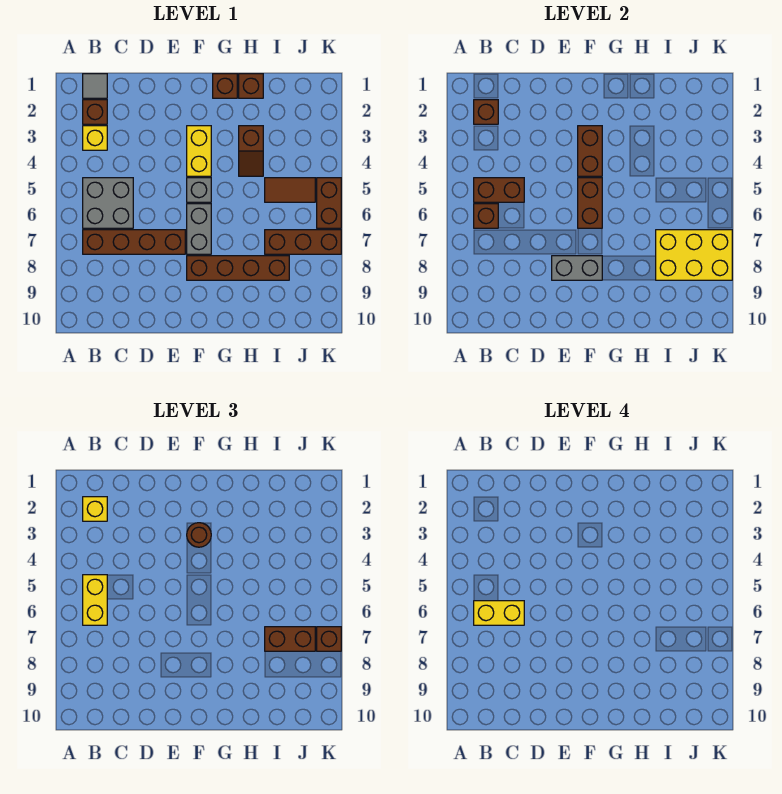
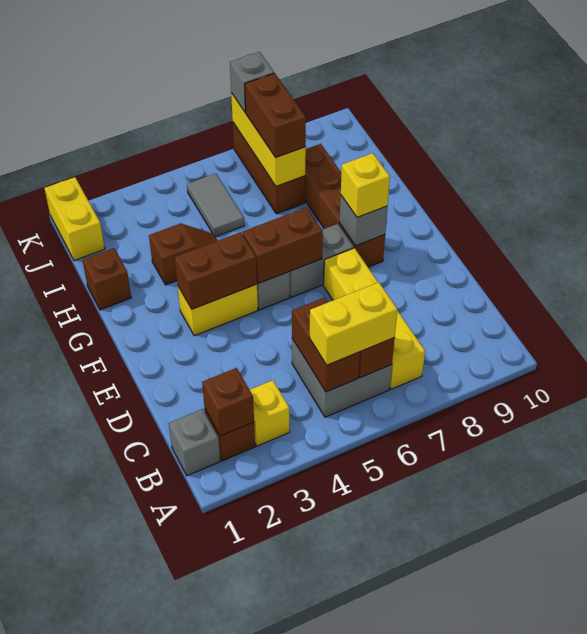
grey tile B1 level 1 -> grey brick B1 level 1
yellow brick B2 level 3 -> yellow brick F8 level 3
yellow brick B6:C6 level 4 -> yellow brick J1:K1 level 1
brown brick B7:E7 level 1 -> yellow brick B7:E7 level 1
grey brick E8:F8 level 2 -> grey brick F8 level 2
brown round brick F3 level 3 -> none
brown brick G1 level 1 -> none
brown tile I5:J5 level 1 -> grey tile I5:J5 level 1
yellow brick I7:K8 level 2 -> yellow brick I7:K7 level 2
brown brick K5:K6 level 1 -> none
brown brick K7 level 3 -> grey brick K7 level 3

